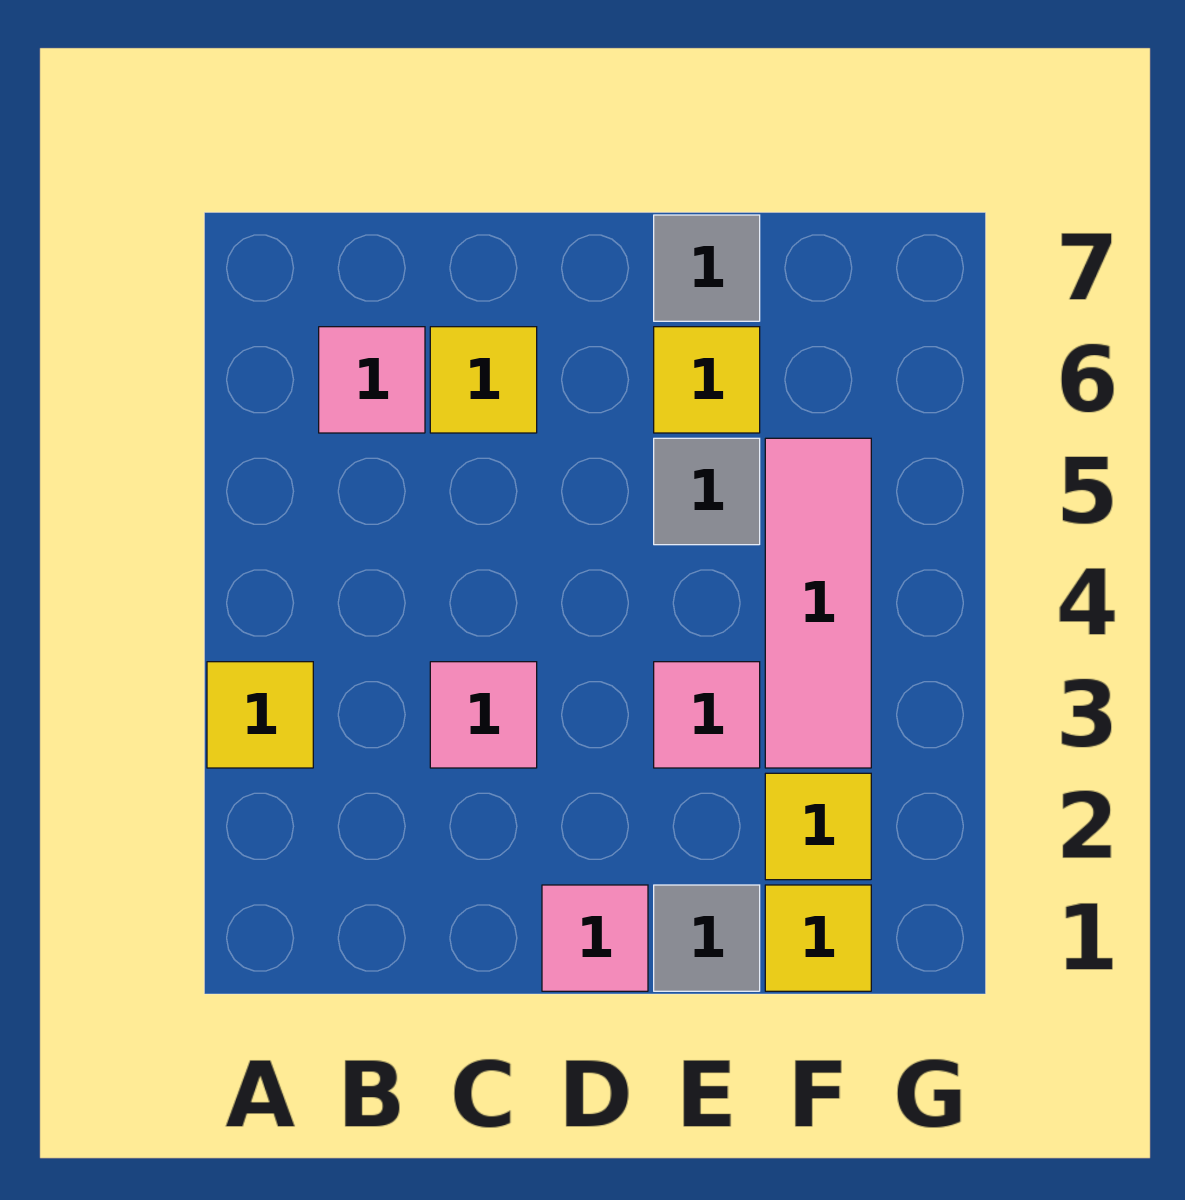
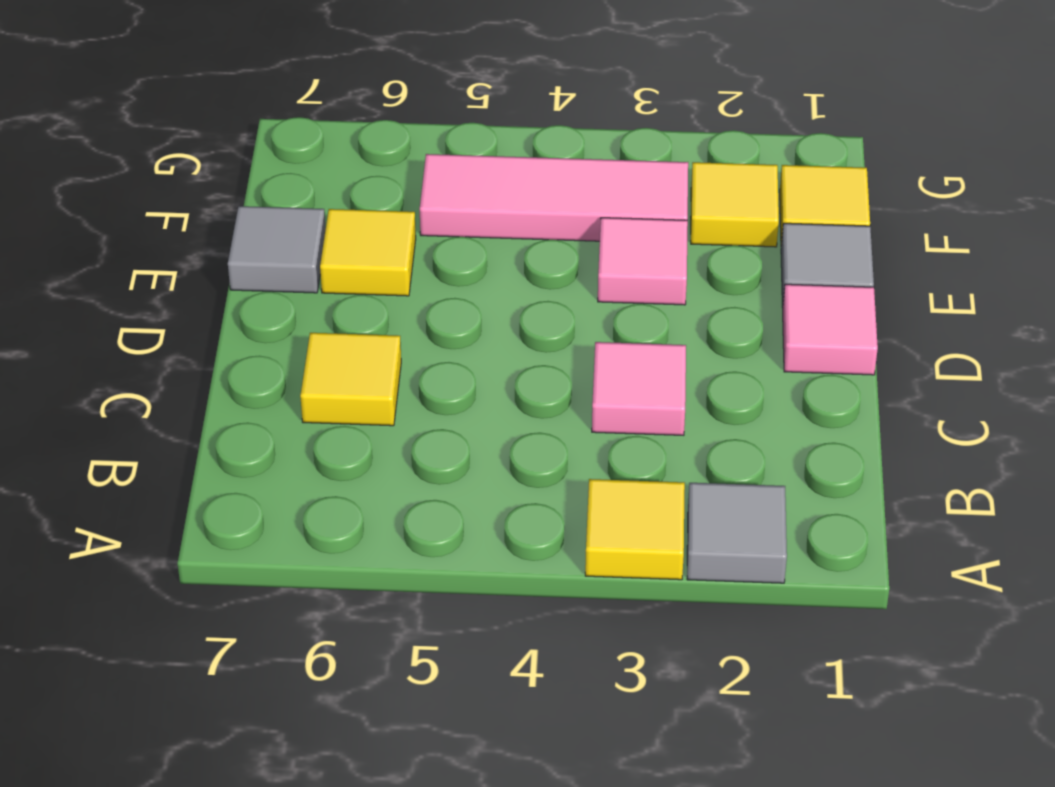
pink tile B6 level 1 -> none
grey tile E5 level 1 -> grey tile A2 level 1

